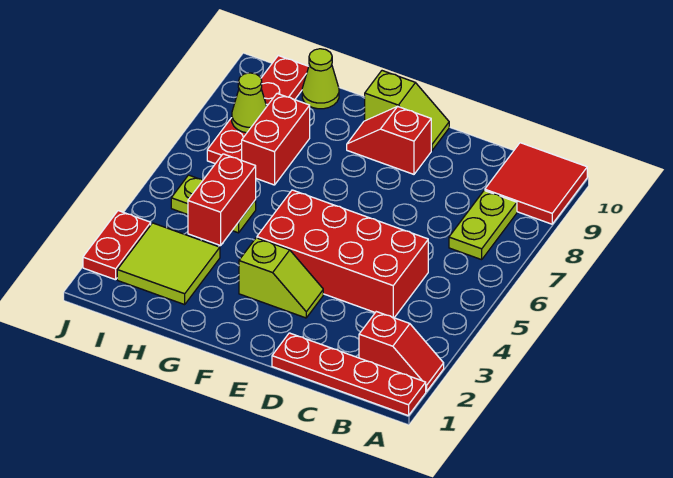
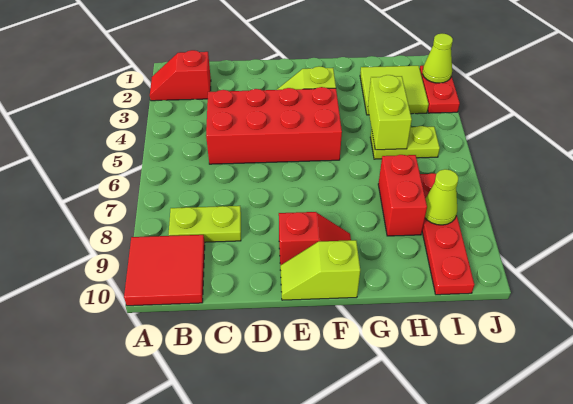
red plate A1:D1 level 1 -> none
lime plate B7:B8 level 1 -> lime plate B8:C8 level 1
red brick H4:H5 level 2 -> lime brick H4:H5 level 2
lime cone H10 level 1 -> lime cone J2 level 2

